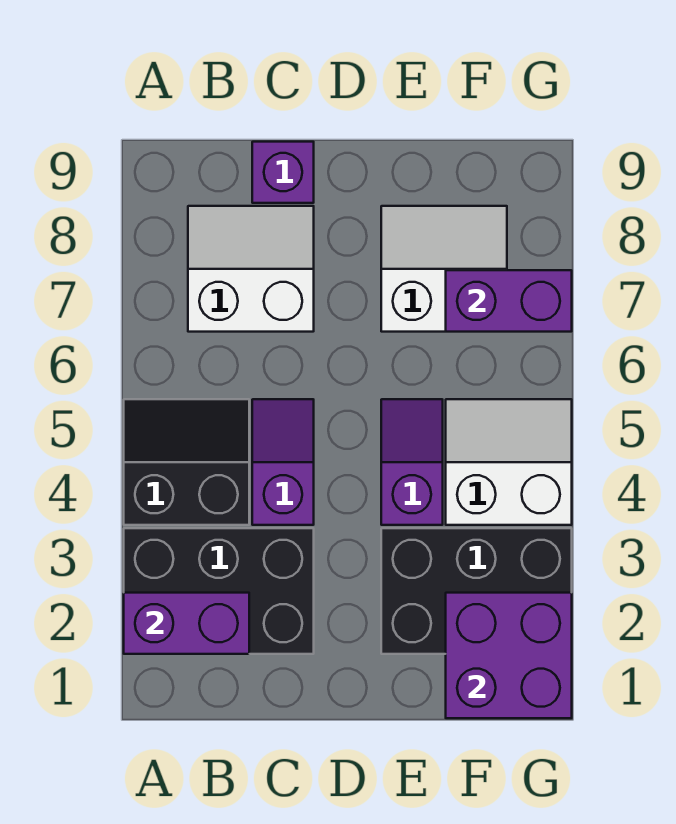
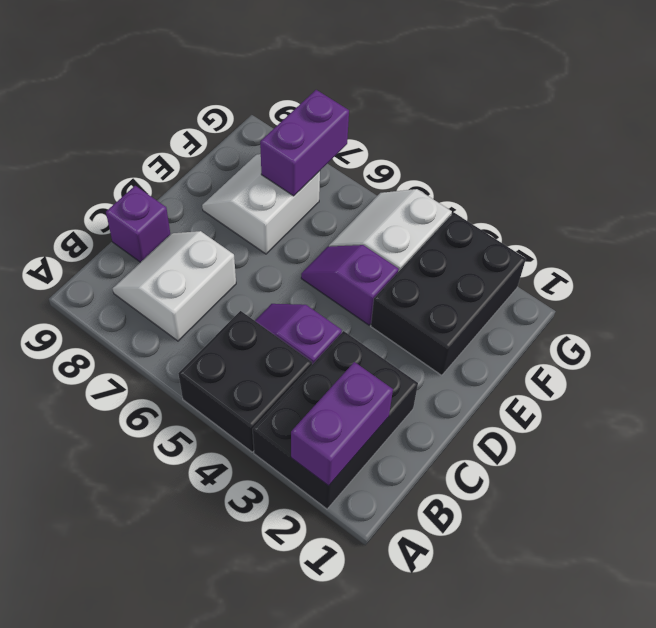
black slope A4:B5 level 1 top 4 -> black brick A4:B5 level 1
purple brick F1:G2 level 2 -> none

